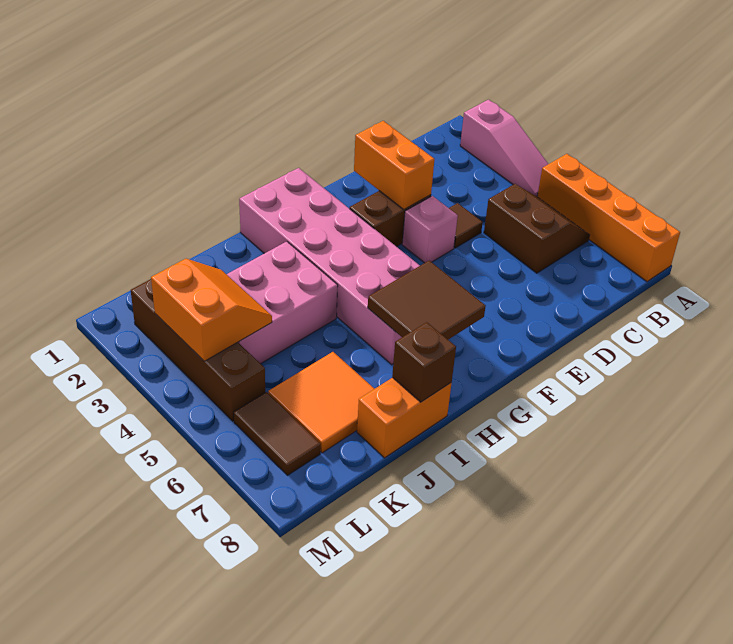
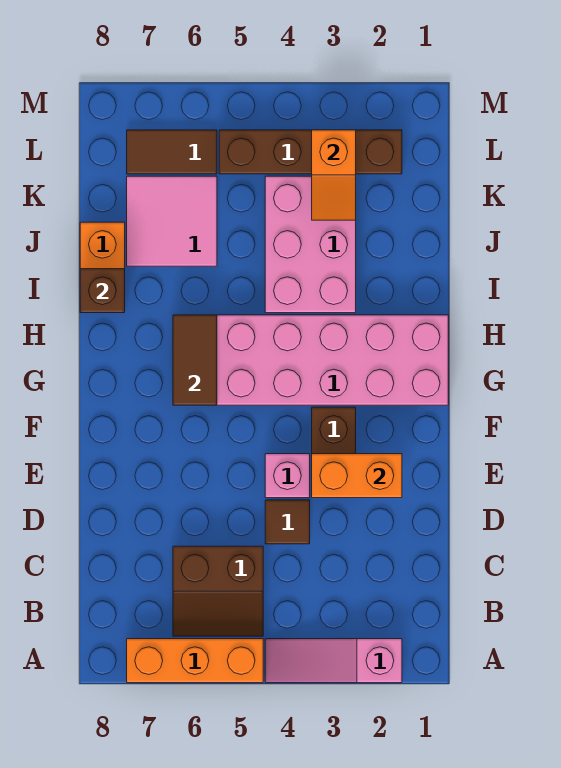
orange brick A5:A8 level 1 -> orange brick A5:A7 level 1
brown tile G6:H7 level 2 -> brown tile G6:H6 level 2
orange tile J6:K7 level 1 -> pink tile J6:K7 level 1
orange slope K3:L4 level 2 top L -> orange slope K3:L3 level 2 top L

